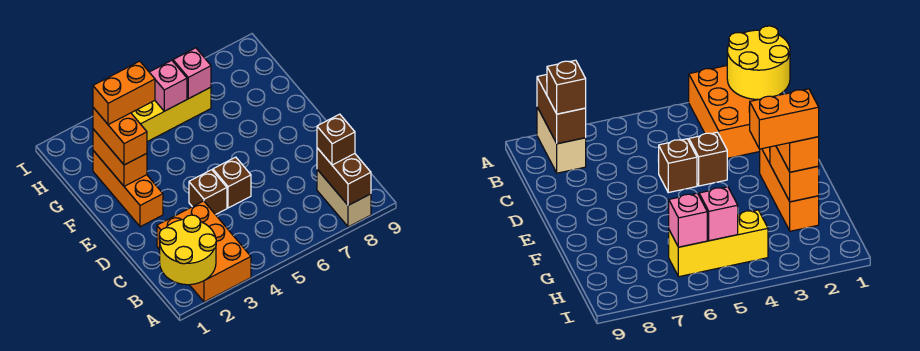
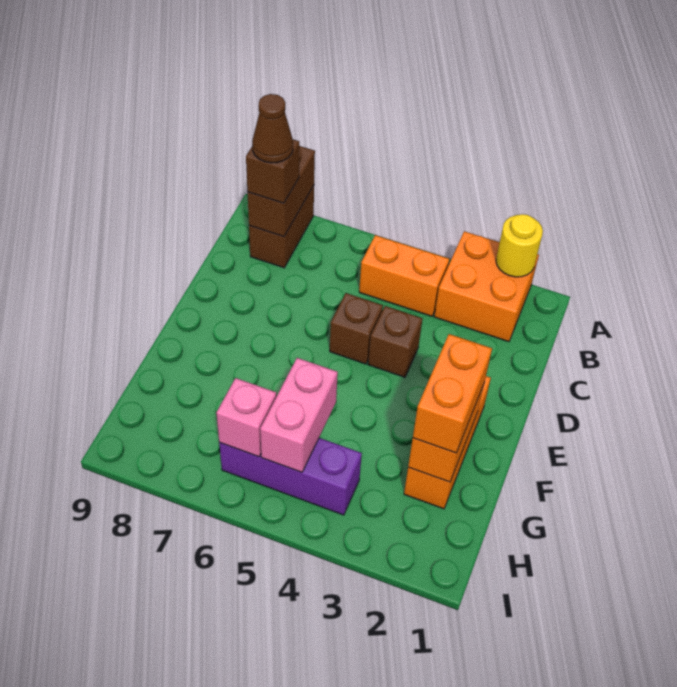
yellow round brick A1:B2 level 2 -> yellow round brick A2 level 2
orange brick A2:C3 level 1 -> orange brick A2:B3 level 1
tan brick A8:B8 level 1 -> brown brick A8:B8 level 1
none -> brown cone B8 level 4
orange brick G2:G3 level 4 -> orange brick B4:B5 level 1
yellow brick H4:H6 level 1 -> purple brick H4:H6 level 1
pink brick H5 level 2 -> pink brick G5:H5 level 2

